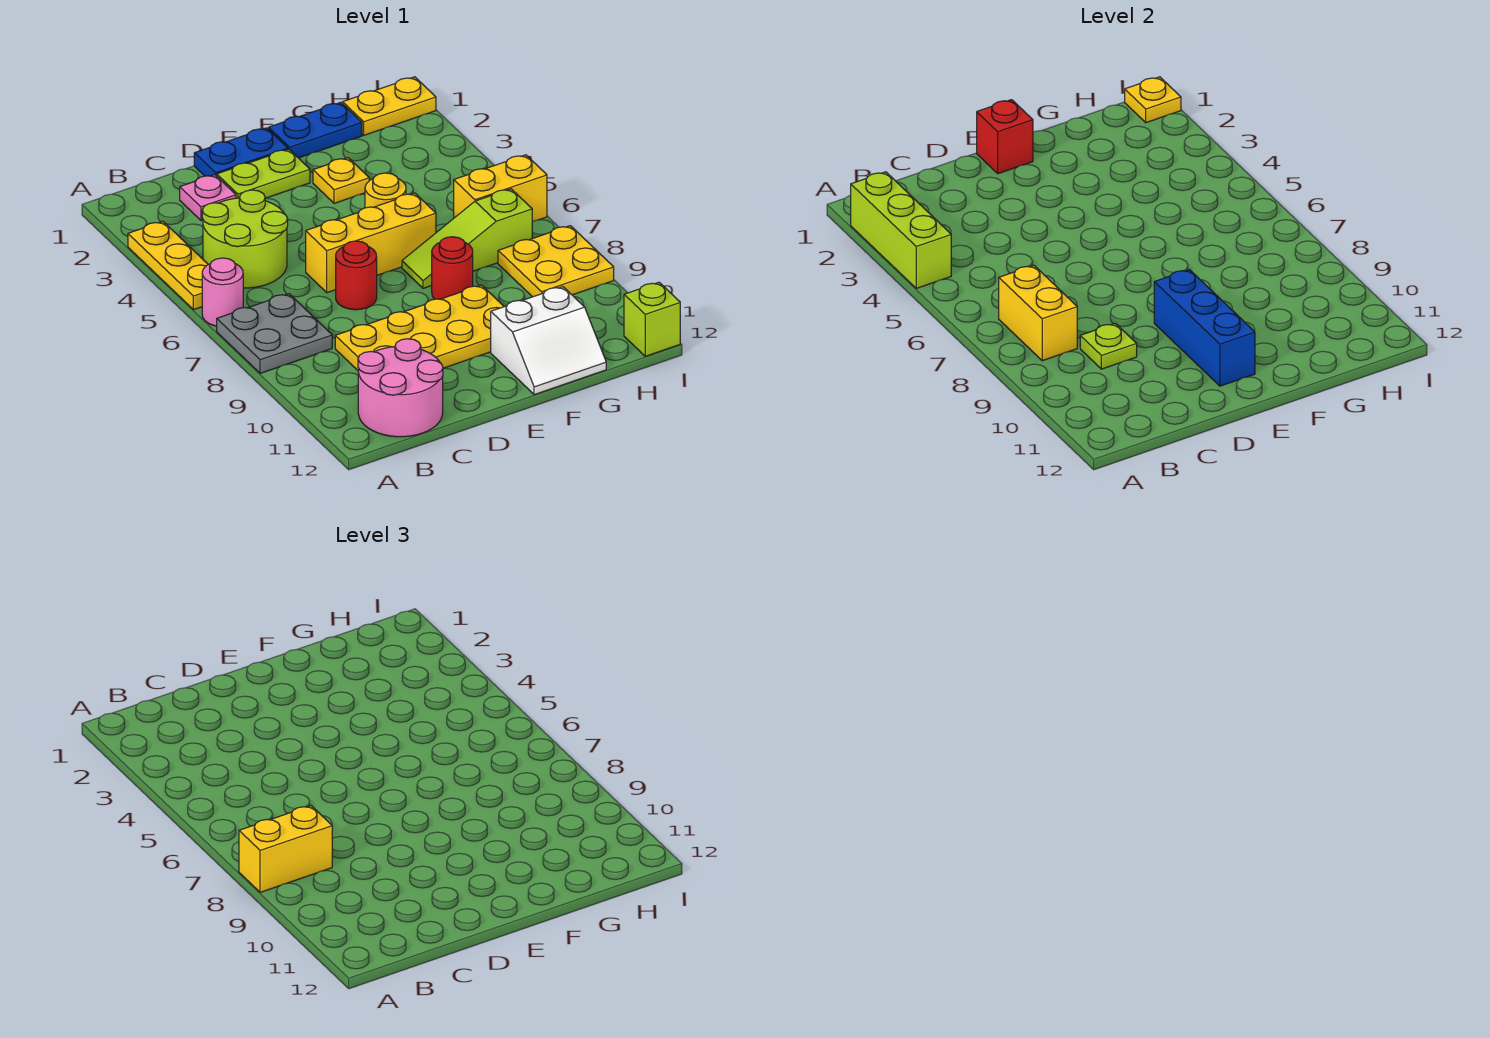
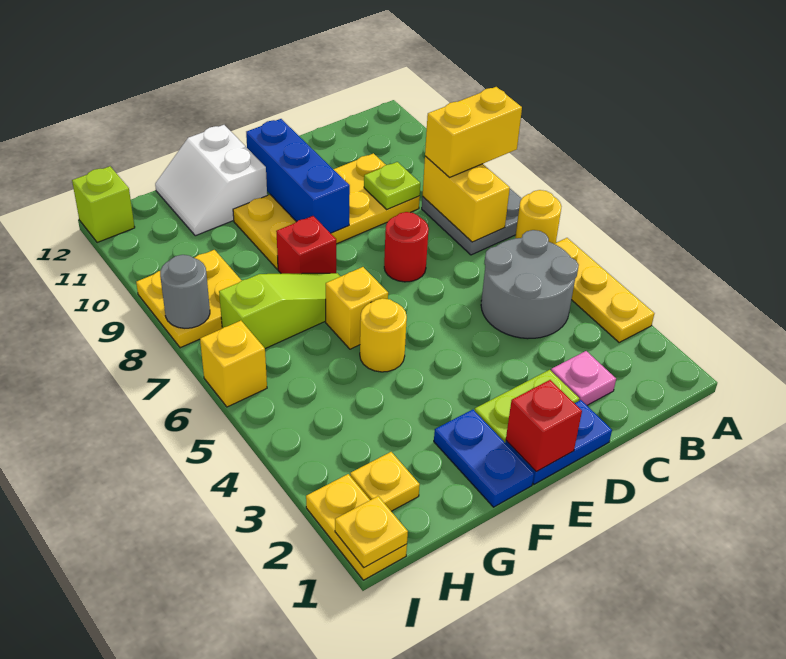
lime brick A2:A4 level 2 -> none
pink round brick A6 level 1 -> yellow round brick A6 level 1
lime round brick B4:C5 level 1 -> grey round brick B4:C5 level 1
pink round brick B11:C12 level 1 -> none
yellow brick D6:F6 level 1 -> yellow brick F6 level 1
blue plate F1:G1 level 1 -> blue plate F1:F2 level 1
yellow plate F3 level 1 -> yellow plate H2 level 1
red round brick F8 level 1 -> red brick F8 level 1
white slope F11:G12 level 1 top 11 -> white slope F11:G12 level 1 top F
yellow plate H1:I1 level 1 -> yellow plate I1:I2 level 1
yellow brick H6:I6 level 1 -> yellow brick I6 level 1
none -> grey round brick I8 level 2

